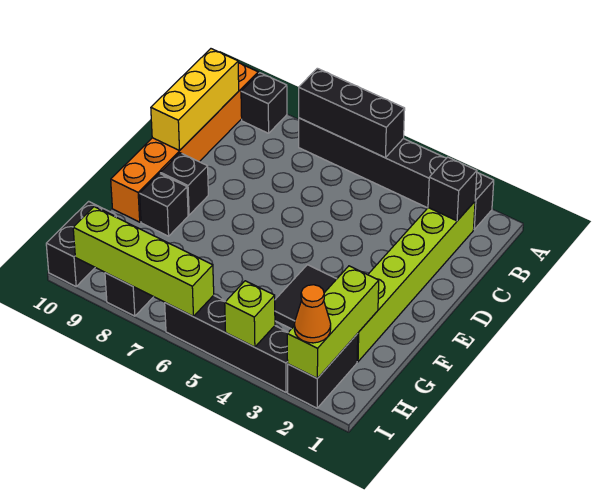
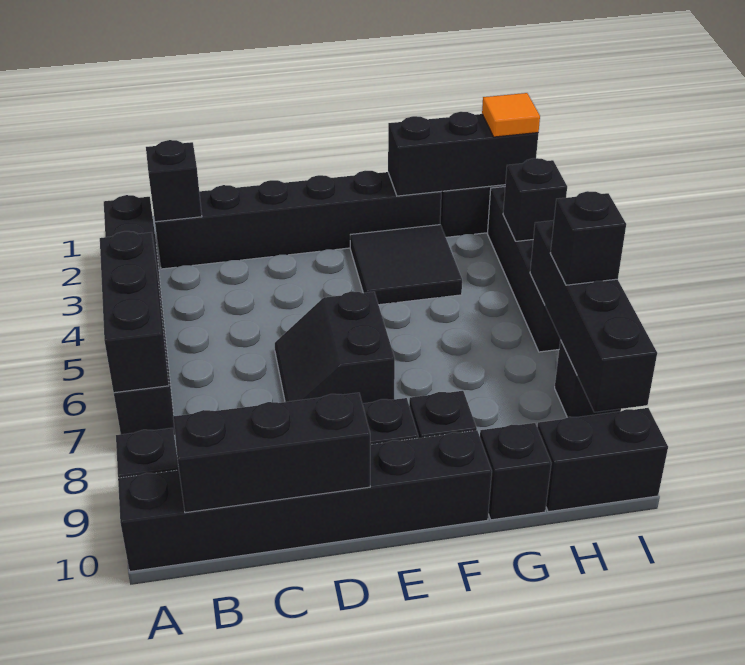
orange brick A10:F10 level 1 -> black brick A10:F10 level 1
lime brick B2:G2 level 1 -> black brick B2:G2 level 1
yellow brick B10:D10 level 2 -> black brick B10:D10 level 2
none -> black slope D6:E7 level 1 top E
lime brick G2:I2 level 2 -> black brick G2:I2 level 2
none -> black brick G10 level 1
orange cone I2 level 3 -> orange tile I2 level 3
lime brick I4 level 2 -> black brick I4 level 2
lime brick I6:I9 level 2 -> black brick I6:I9 level 2
none -> black brick I7 level 3

